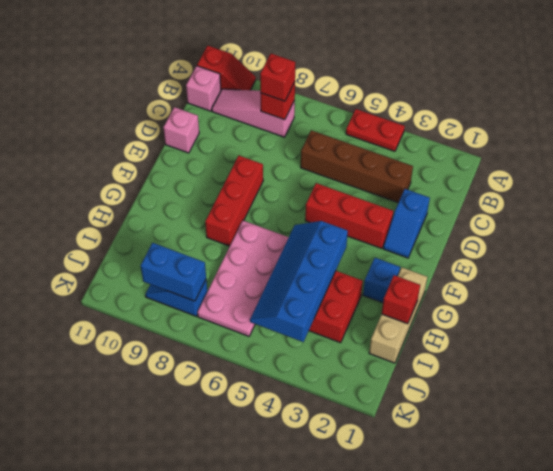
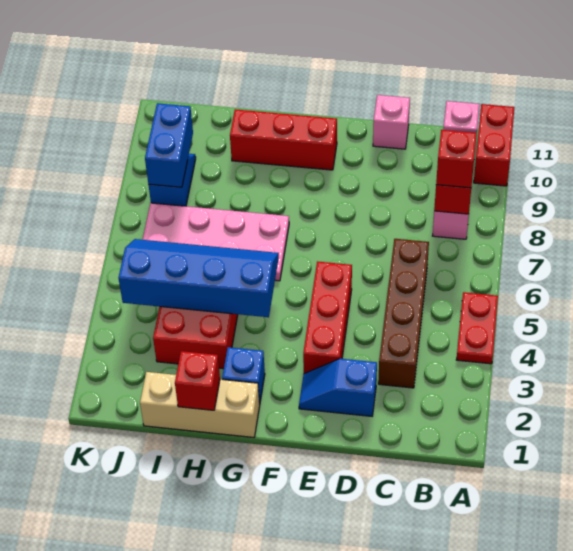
red slope A10:A11 level 1 top 11 -> red brick A10:A11 level 1
red brick E8:G8 level 1 -> red brick F10:H10 level 1

